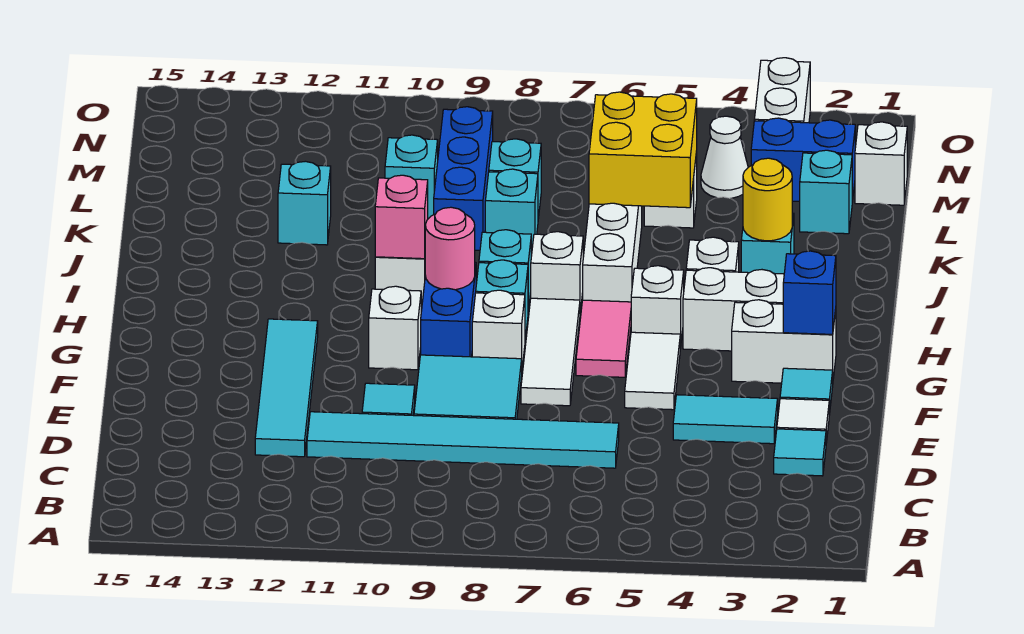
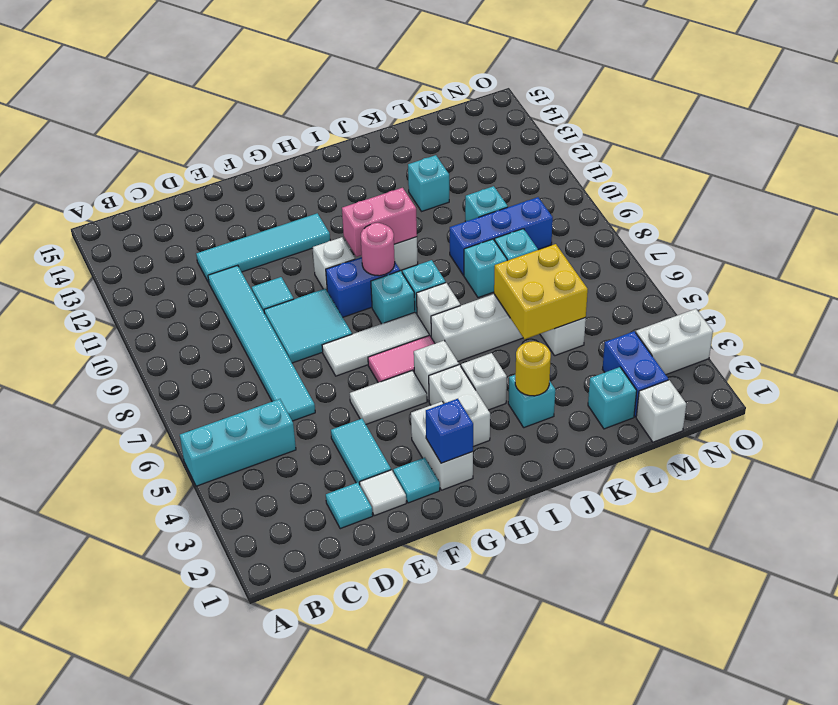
none -> cyan brick A5:C5 level 1
white brick G8 level 1 -> none
pink brick I10 level 2 -> pink brick H10:I10 level 2
white cone M4 level 1 -> none

